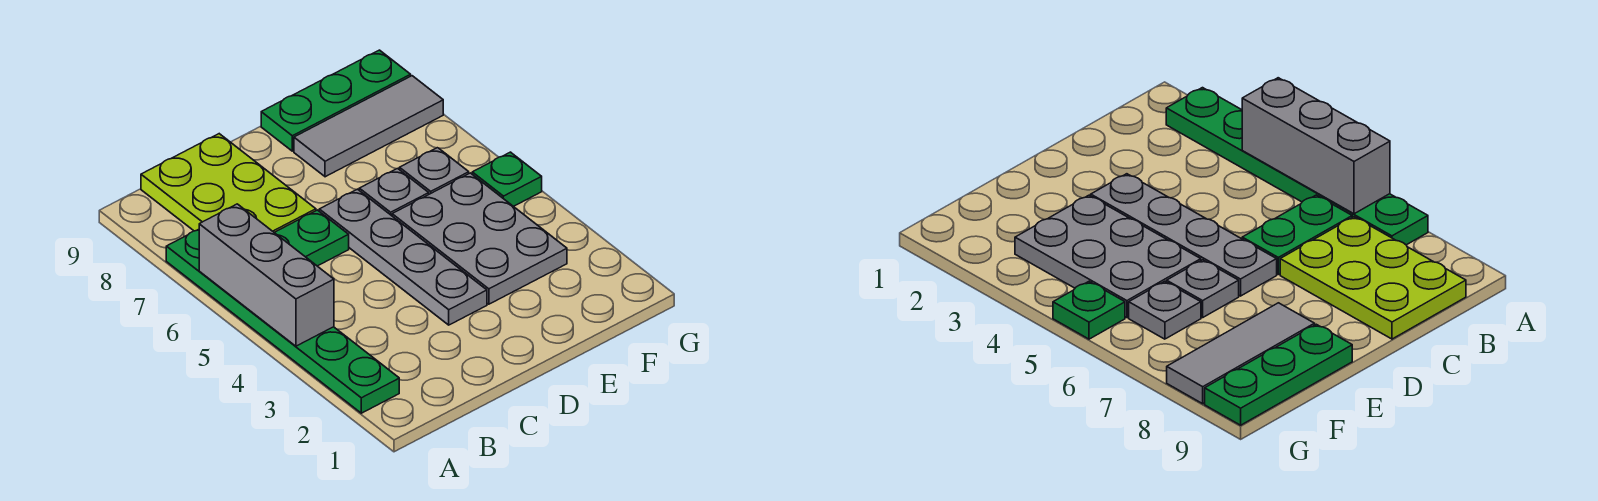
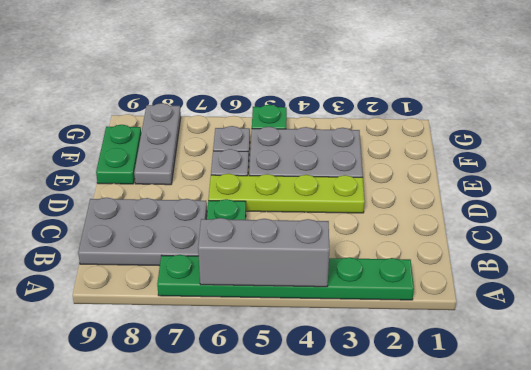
lime plate B7:C9 level 1 -> grey plate B7:C9 level 1
grey plate D3:D6 level 1 -> lime plate D3:D6 level 1
grey tile E8:G8 level 1 -> grey plate E8:G8 level 1
green plate E9:G9 level 1 -> green plate E9:F9 level 1

